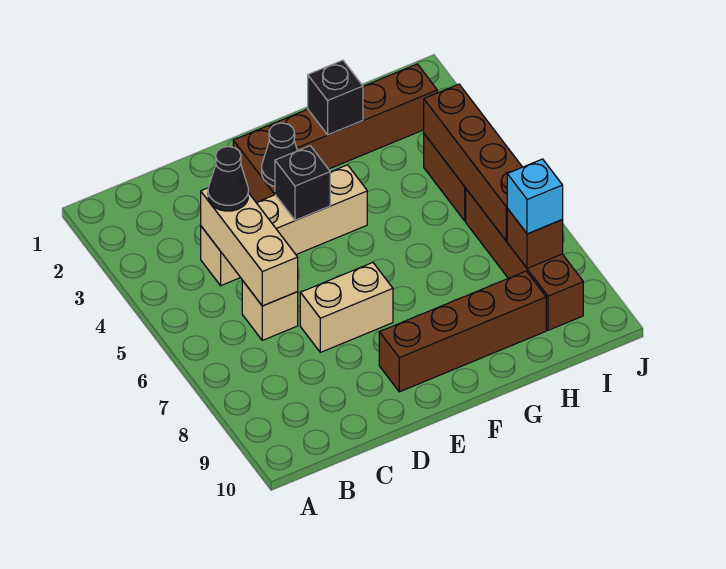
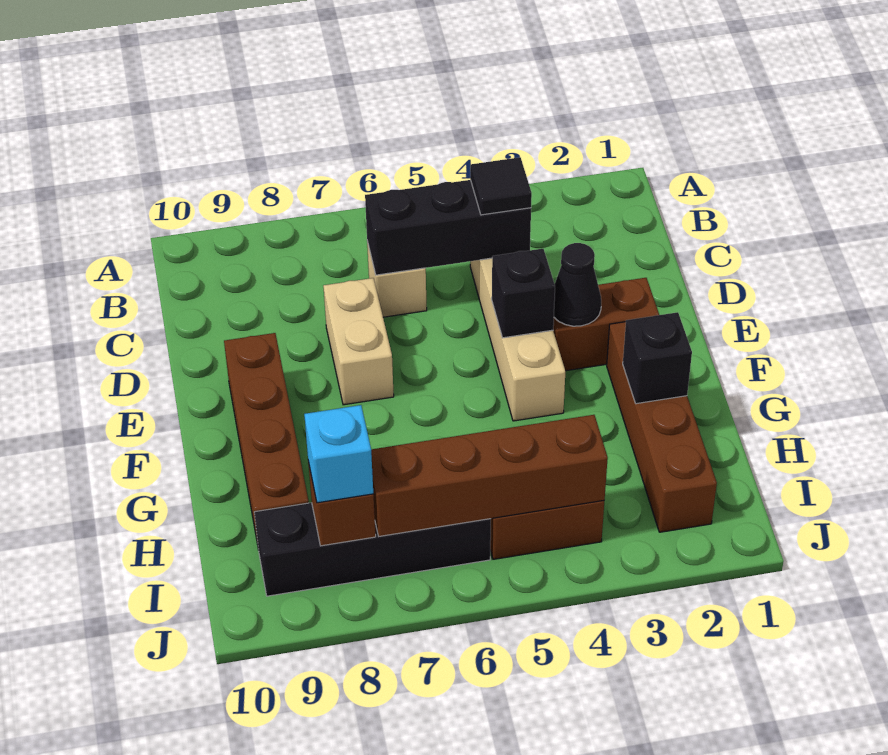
tan brick C4:C6 level 2 -> black brick C4:C6 level 2
black cone C4 level 3 -> black tile C4 level 3
brown brick I6:I9 level 1 -> black brick I6:I9 level 1

